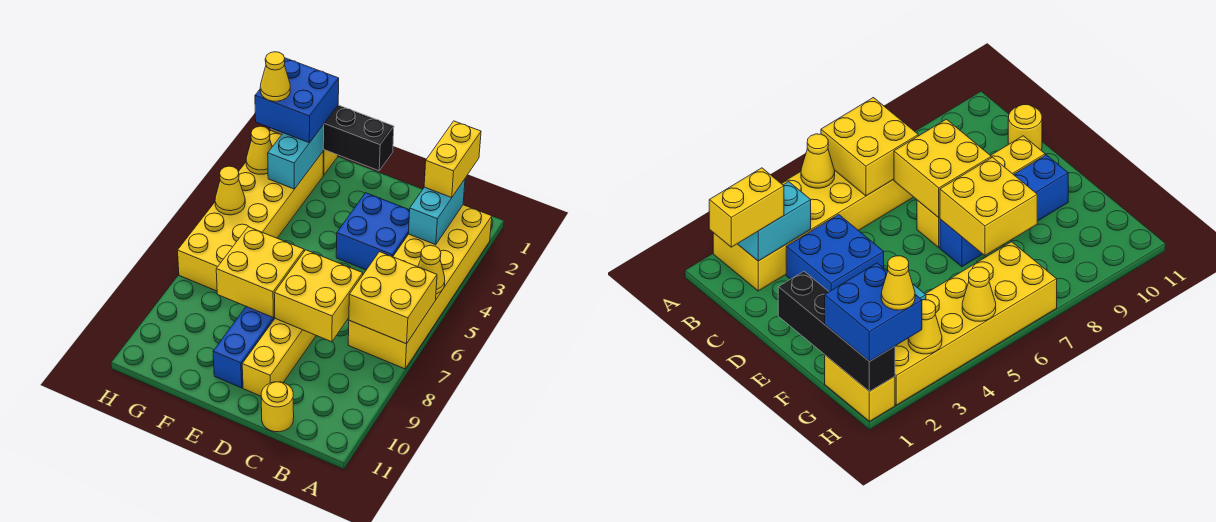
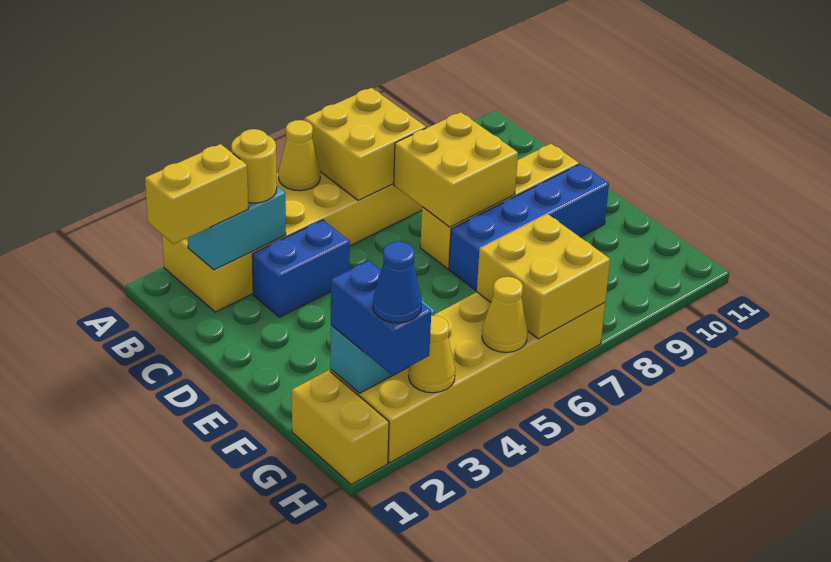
blue brick C3:D4 level 1 -> blue brick C3:C4 level 1
yellow round brick C11 level 1 -> yellow round brick B3 level 3
black brick E1:H1 level 2 -> none
yellow brick E7:F8 level 2 -> yellow brick G6:H7 level 2
blue brick G1:H2 level 3 -> blue brick G2:H2 level 3
yellow cone H2 level 4 -> blue cone H2 level 4

